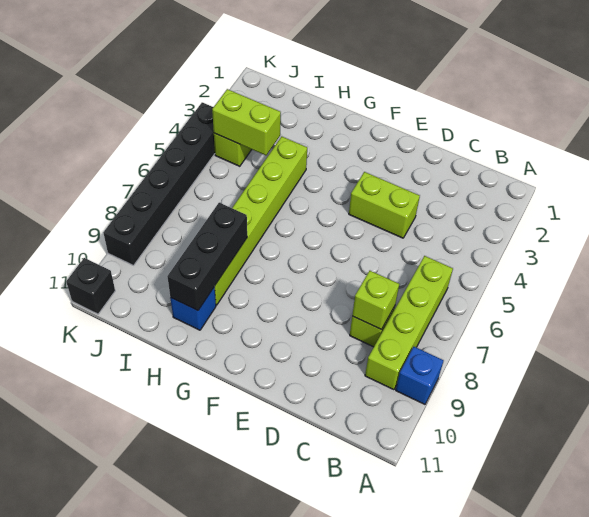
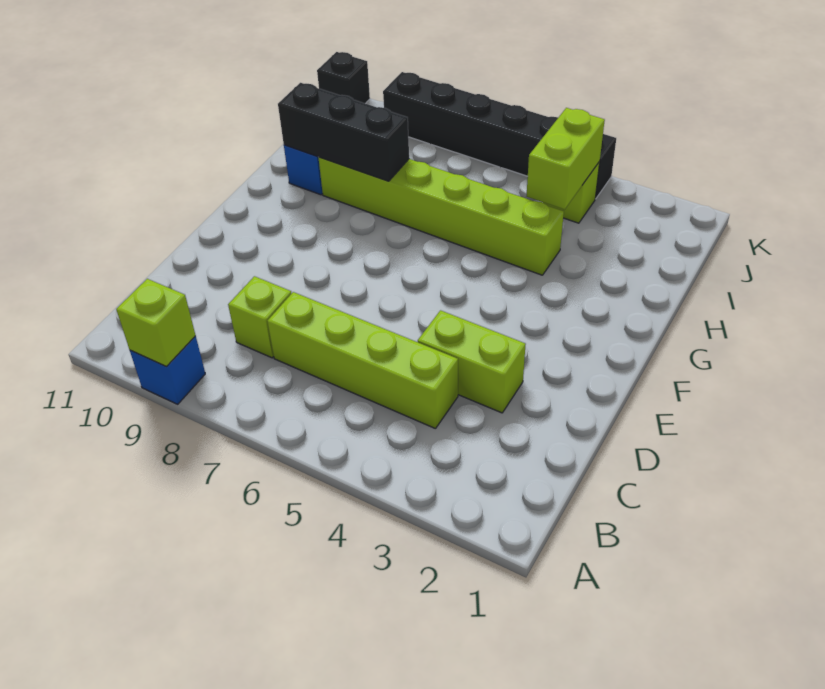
lime brick B6:B9 level 1 -> lime brick C4:C7 level 1
lime brick C8 level 2 -> lime brick A9 level 2
lime brick D4:E4 level 1 -> lime brick D3:D4 level 1

